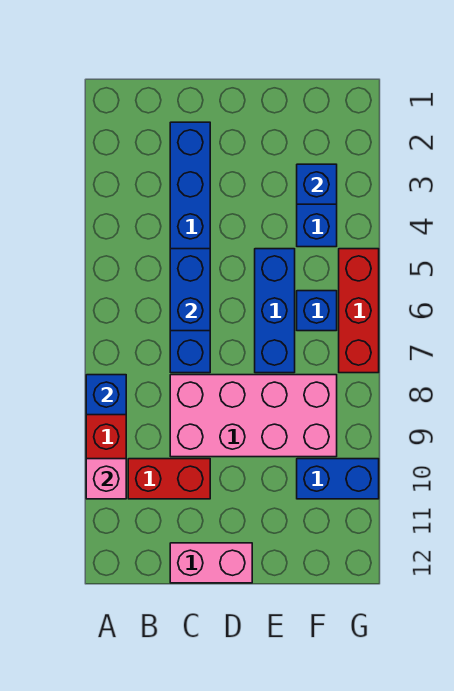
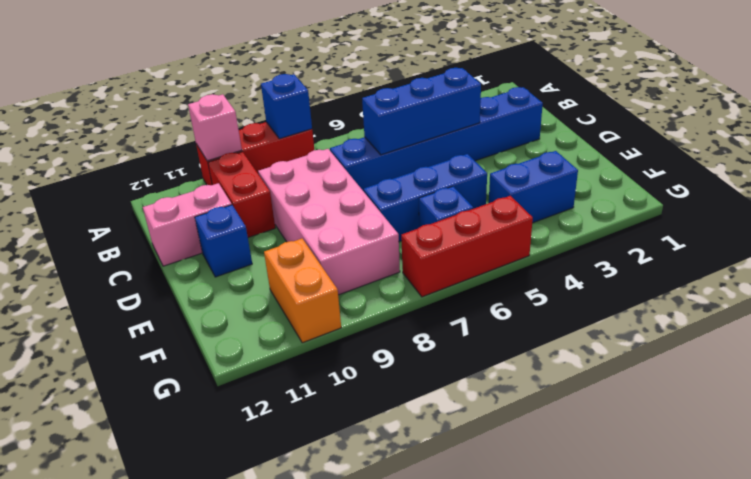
blue brick C5:C6 level 2 -> blue brick C4:C6 level 2
pink brick C12:D12 level 1 -> pink brick C11:C12 level 1
blue brick F3 level 2 -> blue brick D11 level 1
blue brick F10:G10 level 1 -> orange brick F10:G10 level 1

